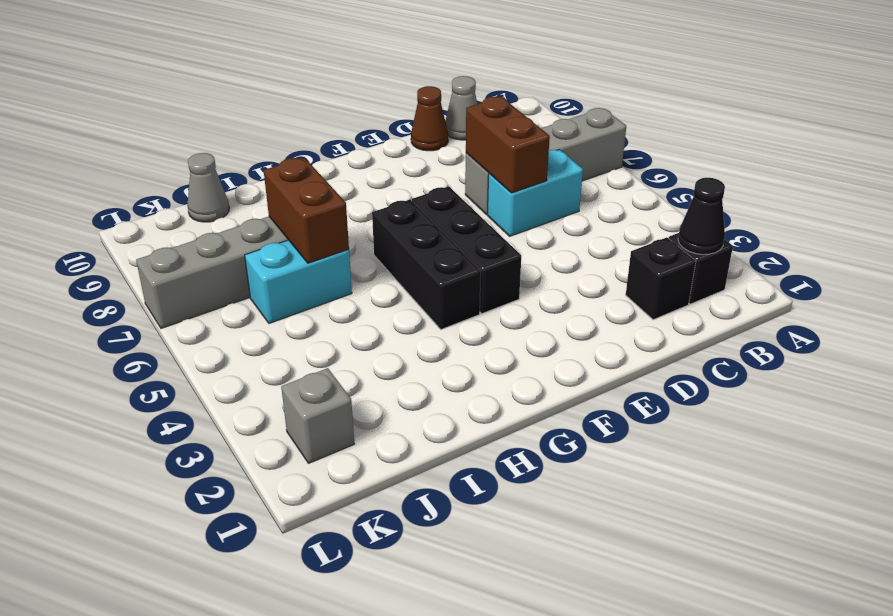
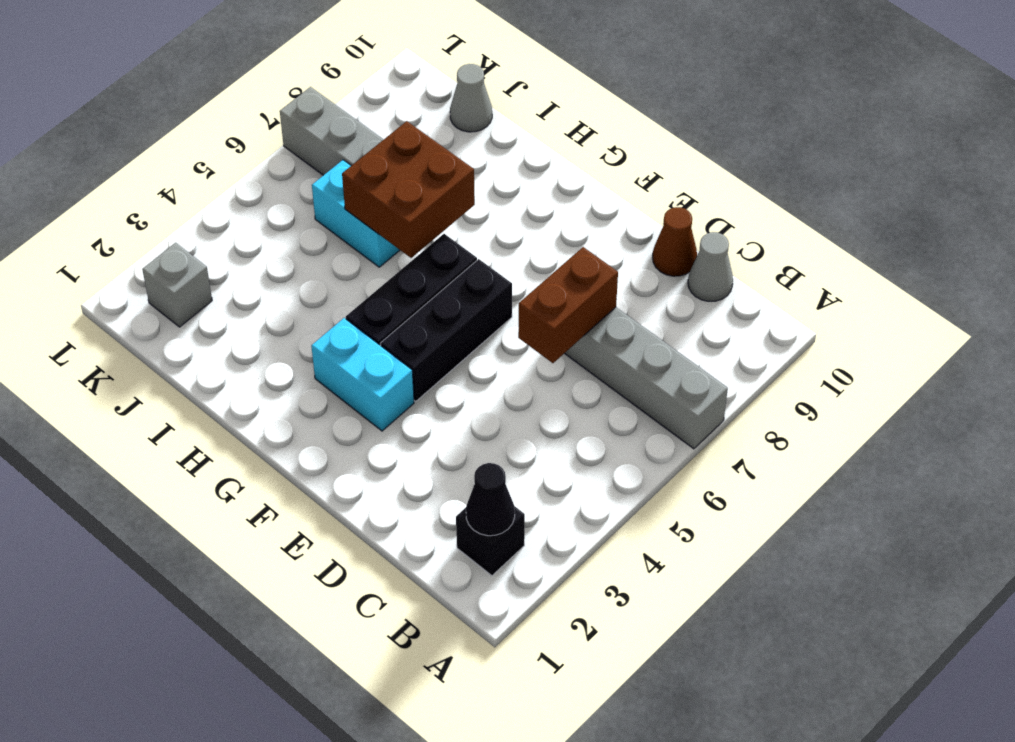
black brick C2 level 1 -> none
cyan brick C6:D6 level 1 -> cyan brick F3:G3 level 1
brown brick I6:I7 level 2 -> brown brick H6:I7 level 2

